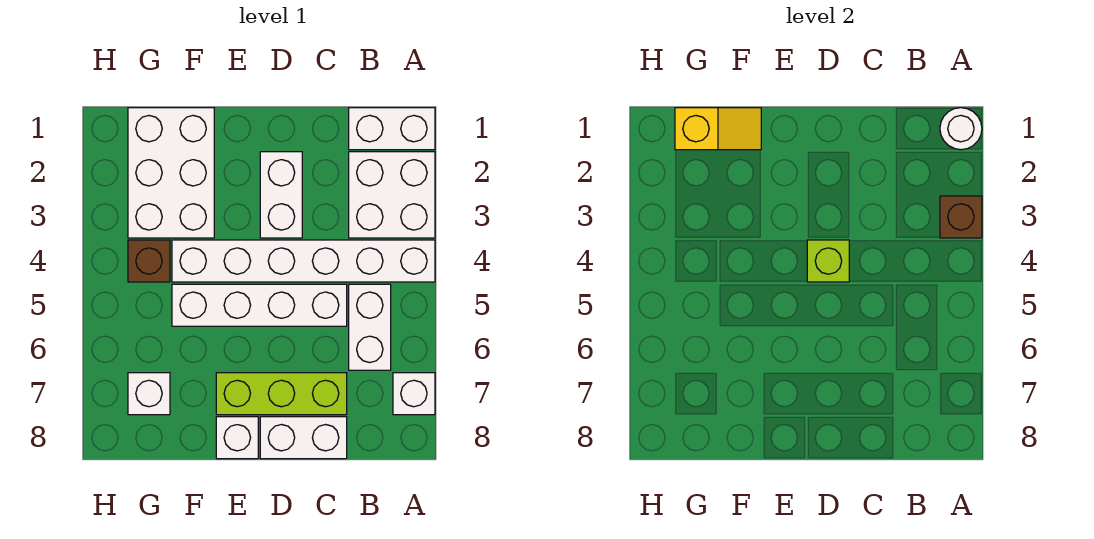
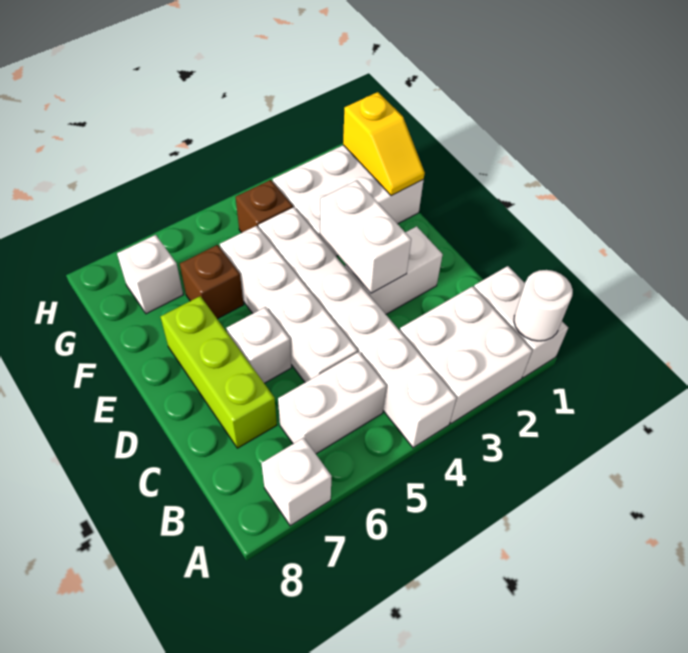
brown brick A3 level 2 -> brown brick F6 level 1
white brick C8:D8 level 1 -> white brick D3:E3 level 2
lime brick D4 level 2 -> none
white brick E8 level 1 -> white brick D6 level 1

